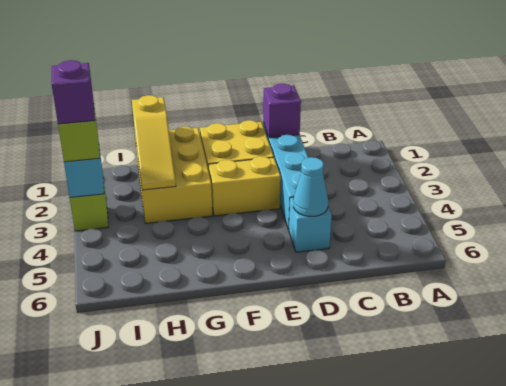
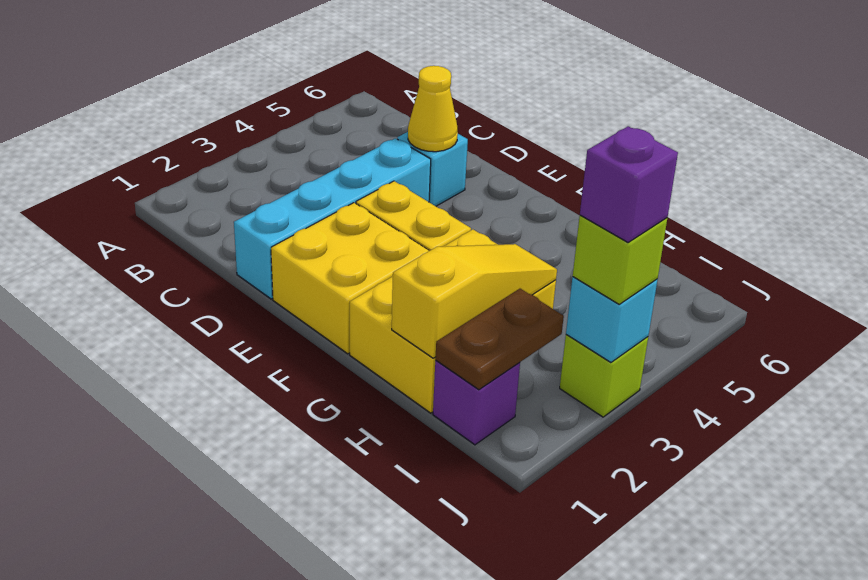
purple brick D1 level 2 -> purple brick I1 level 1
cyan cone D5 level 2 -> yellow cone D5 level 2
none -> brown plate I1:I2 level 2

